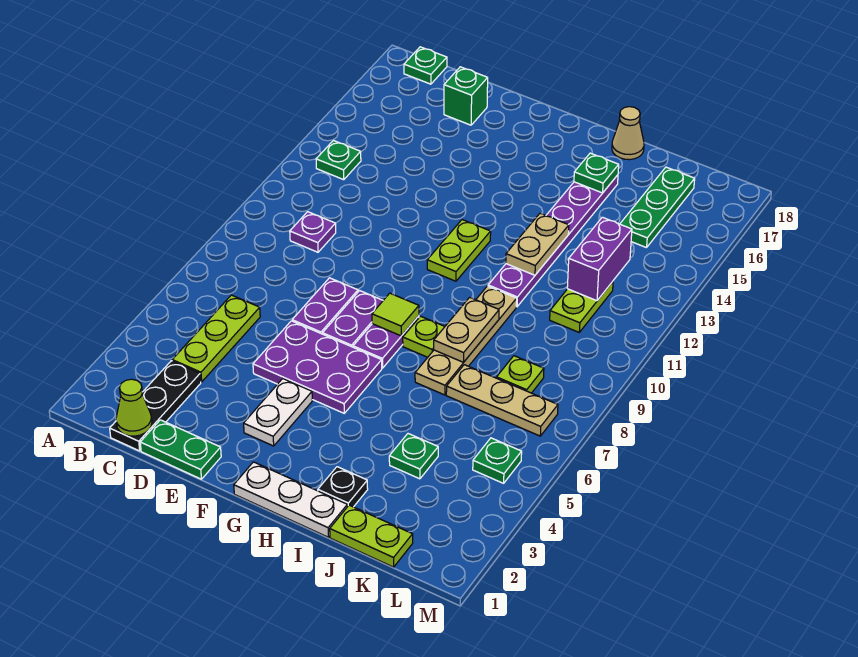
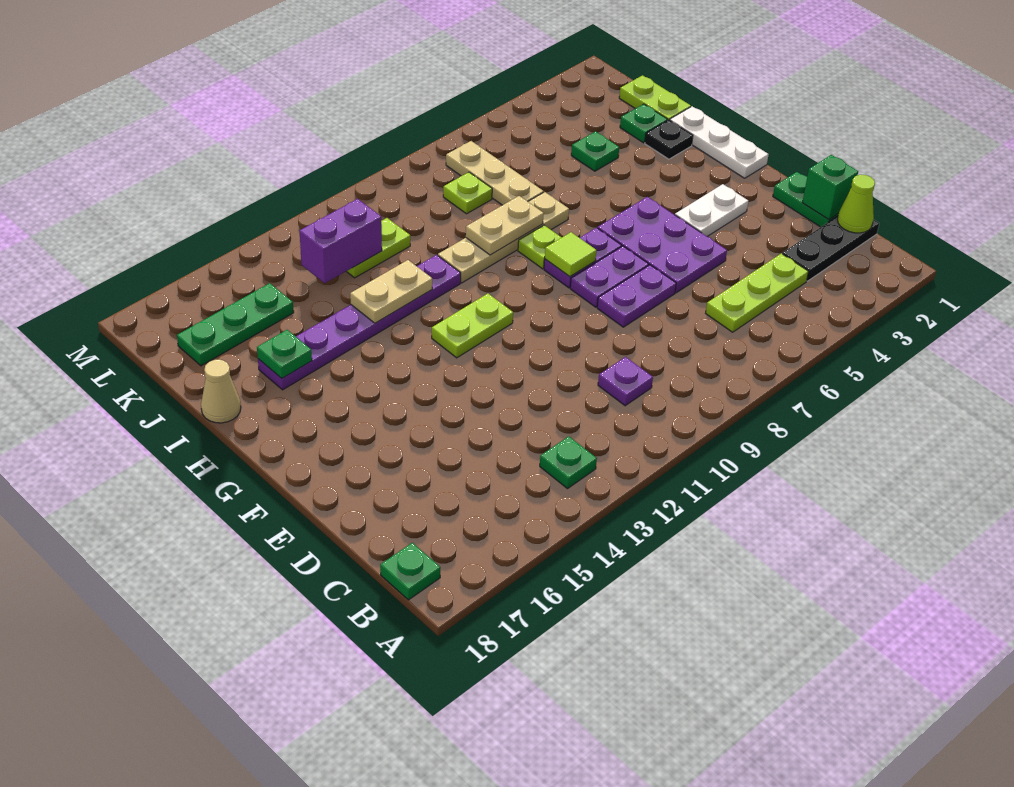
green brick D17 level 1 -> green brick D1 level 2
green plate L5 level 1 -> green plate J2 level 1

